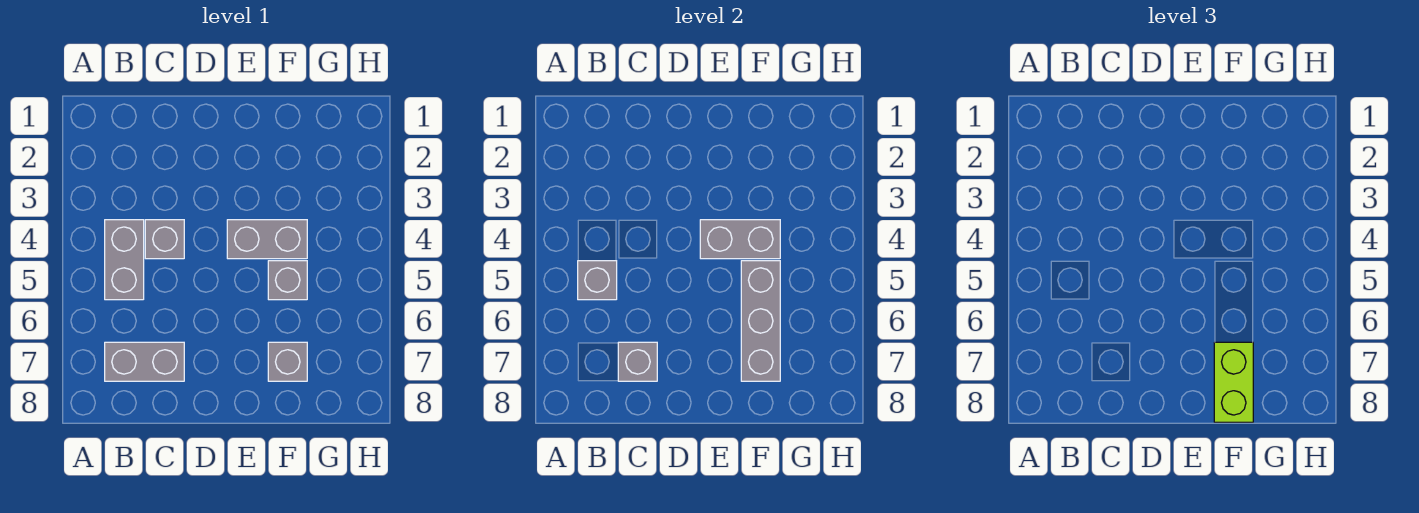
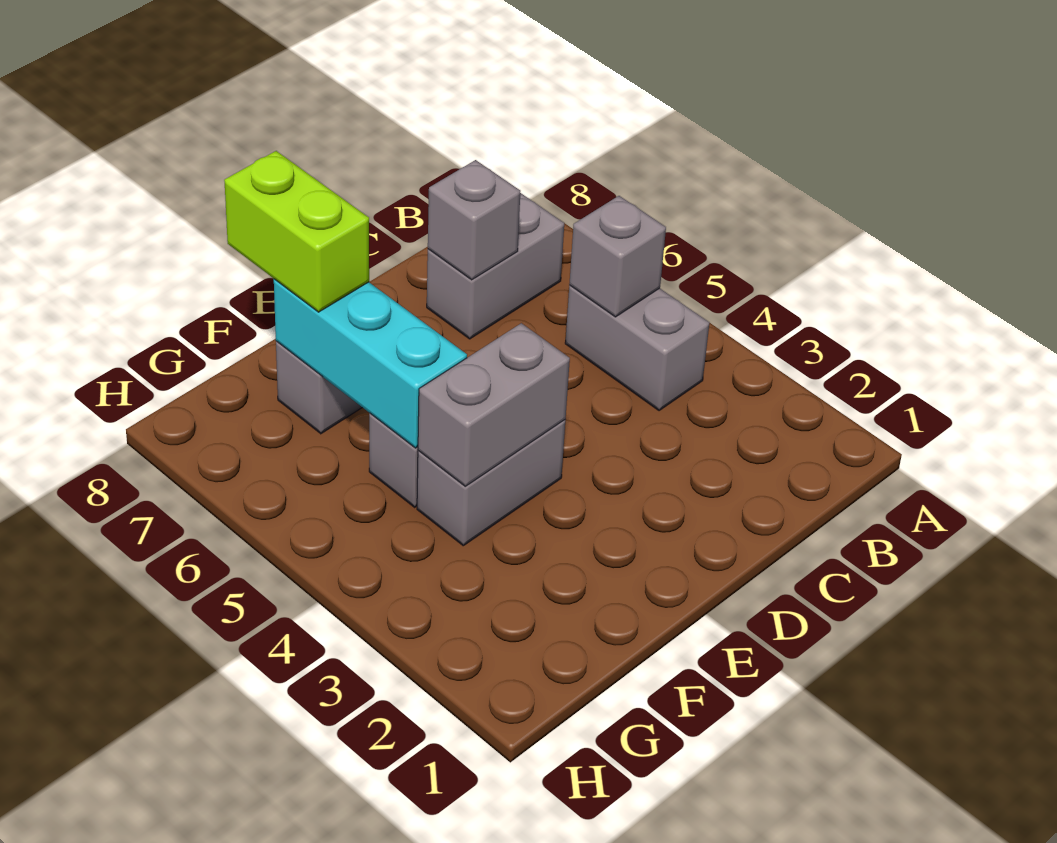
grey brick C4 level 1 -> none
grey brick F5:F7 level 2 -> cyan brick F5:F7 level 2

